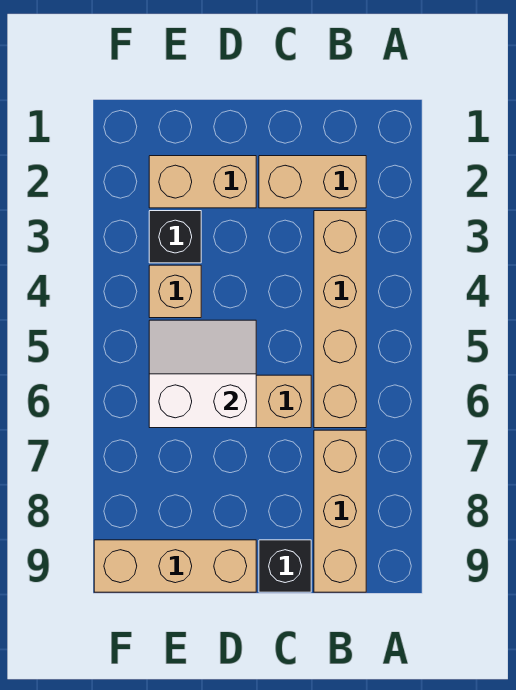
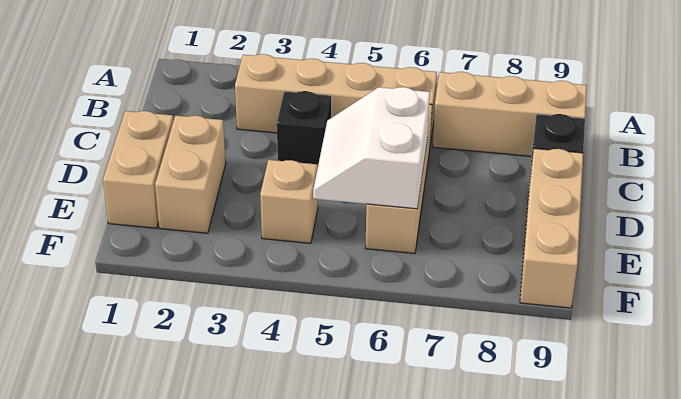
tan brick B2:C2 level 1 -> tan brick D1:E1 level 1
black brick E3 level 1 -> black brick C4 level 1

